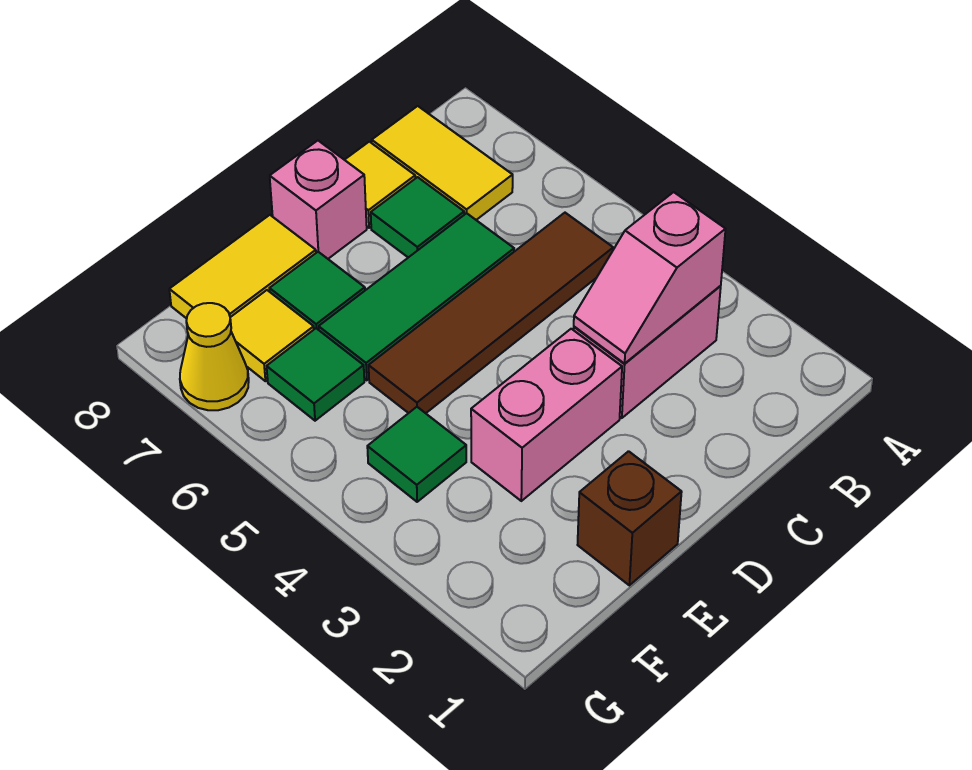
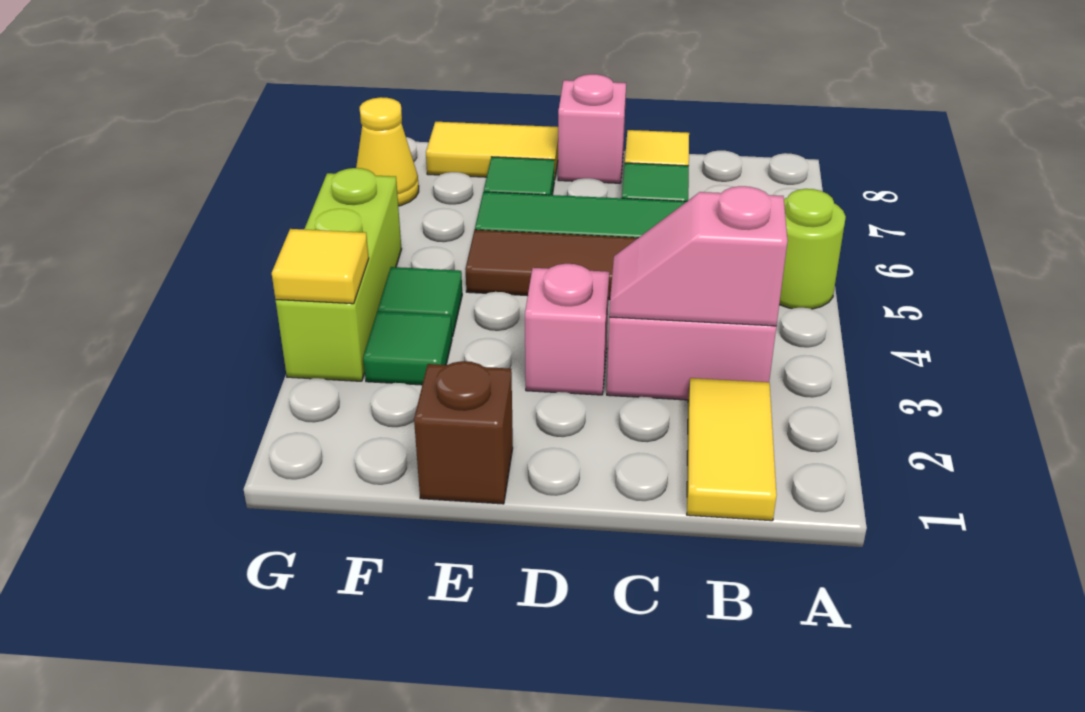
none -> lime round brick A5 level 1
yellow tile B7:B8 level 1 -> yellow tile B1:B2 level 1
pink brick D3:E3 level 1 -> pink brick D3 level 1
green tile F6 level 1 -> green tile F3 level 1
yellow tile F7 level 1 -> yellow tile G3 level 2
none -> lime brick G3:G5 level 1

